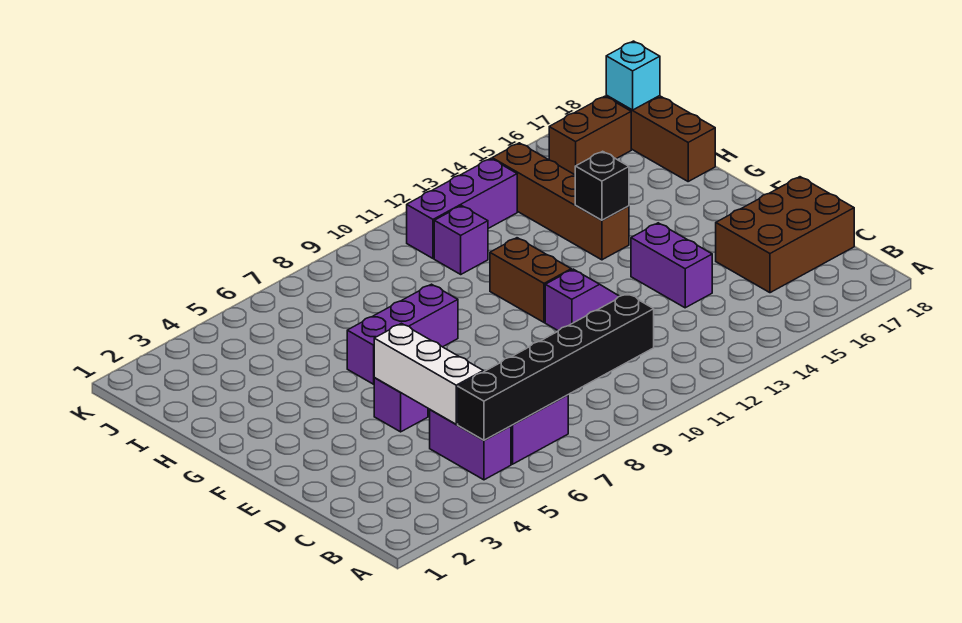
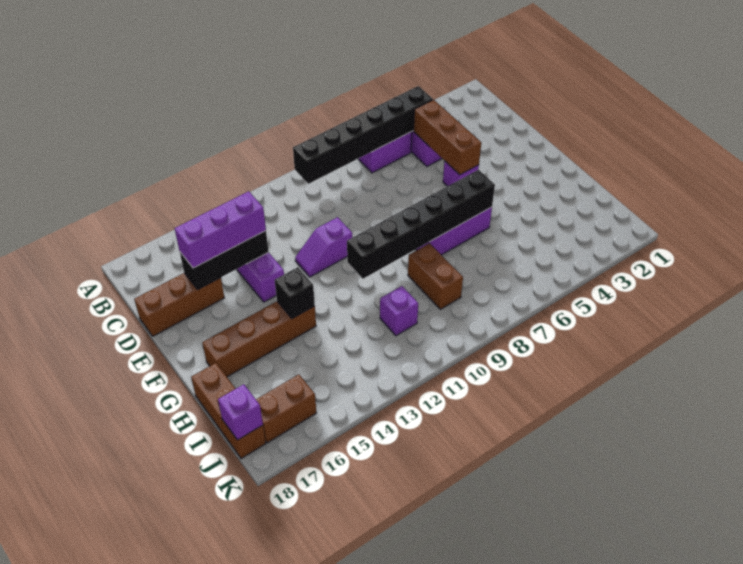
white brick C5:E5 level 2 -> brown brick C5:E5 level 2
brown brick C16:D18 level 1 -> brown brick D16:D18 level 1
none -> black brick D14:D16 level 2
brown brick F11:G11 level 1 -> brown brick H9:I9 level 1
none -> black brick G6:G11 level 2
brown brick G14:J14 level 1 -> brown brick G14:G17 level 1
purple brick J11:J13 level 1 -> purple brick D14:D16 level 3
cyan brick J18 level 2 -> purple brick J18 level 2

